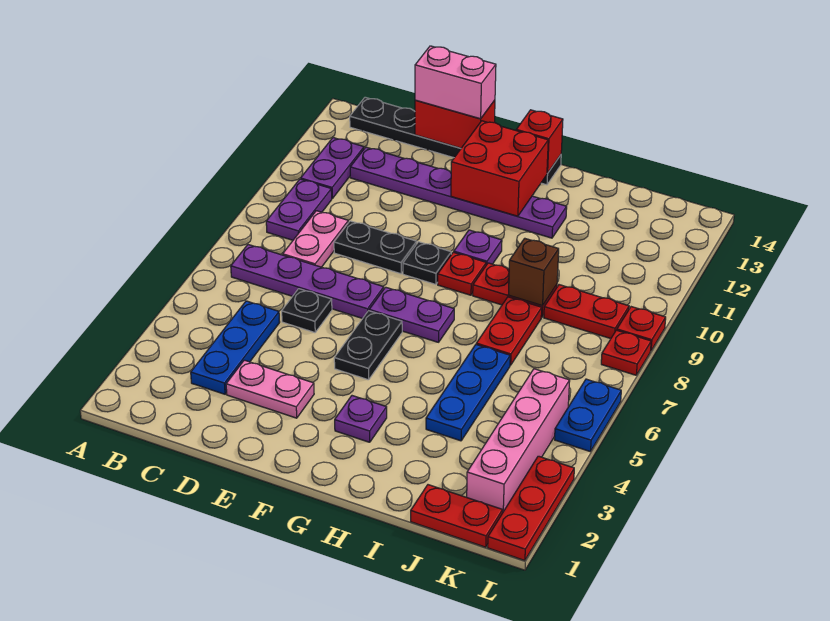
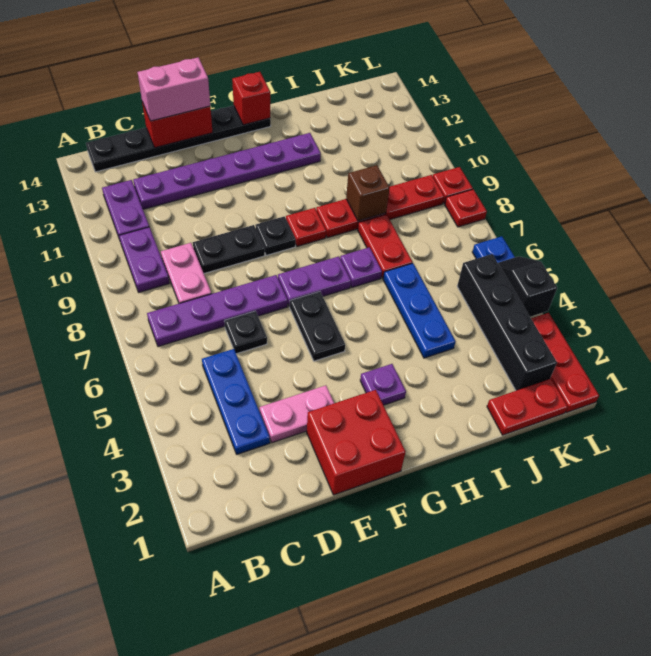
red brick F12:G13 level 2 -> red brick E1:F2 level 1
purple plate G10 level 1 -> purple plate H7 level 1
pink brick K2:K5 level 1 -> black brick K2:K5 level 1
none -> black slope L4:L5 level 2 top 4

